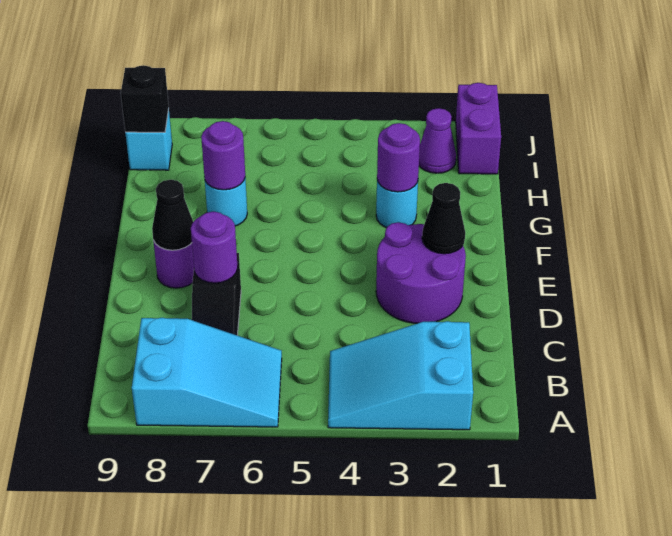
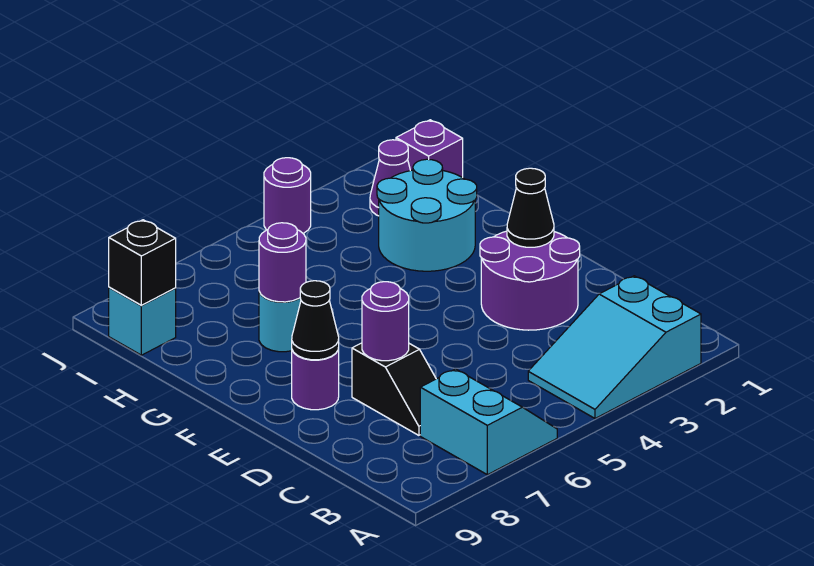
cyan slope A6:B8 level 1 top 8 -> cyan slope A6:B7 level 1 top 7
cyan round brick G3 level 1 -> cyan round brick G2:H3 level 1
purple round brick G3 level 2 -> purple round brick J4 level 1
purple brick I1:J1 level 1 -> purple brick I1 level 1

